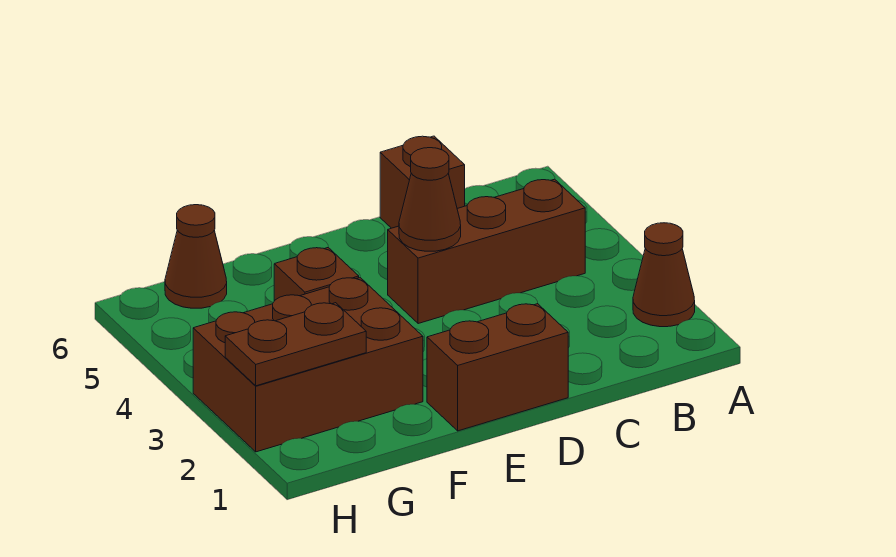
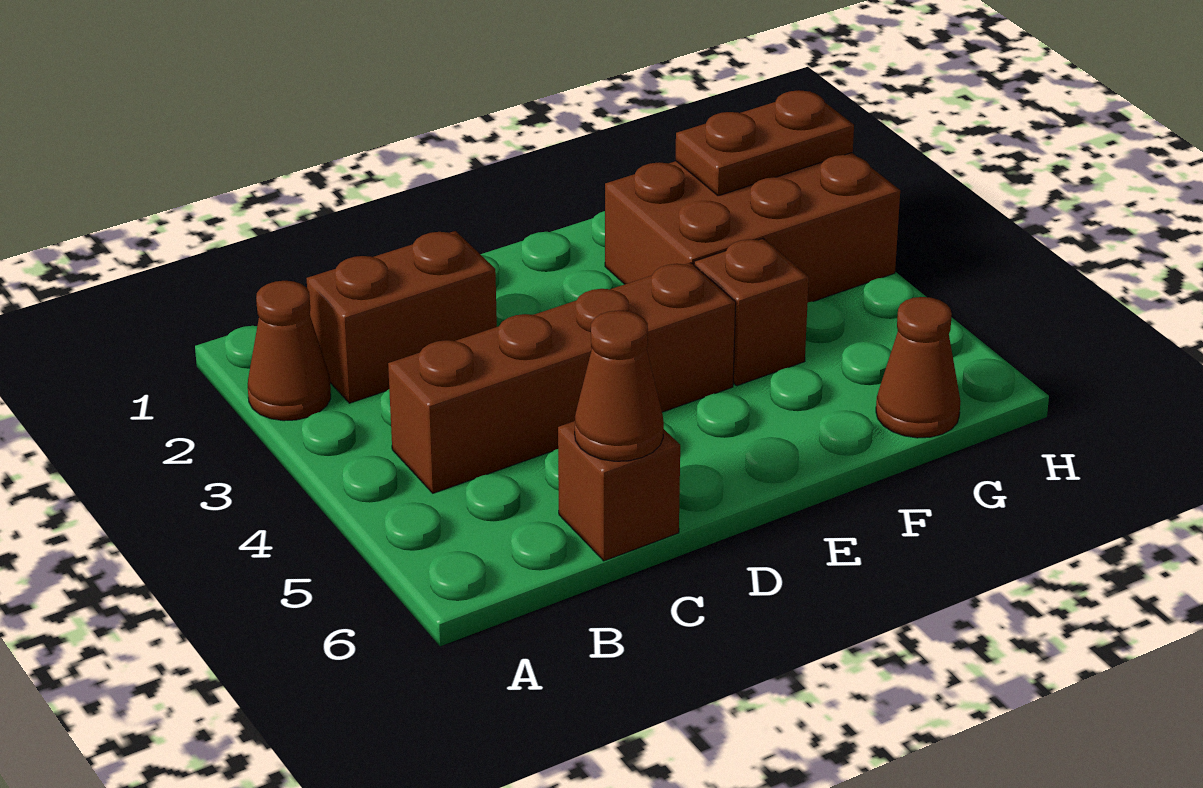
brown brick B4:D4 level 1 -> brown brick B4:E4 level 1
brown brick D1:E1 level 1 -> brown brick B2:C2 level 1
brown cone D4 level 2 -> brown cone C6 level 2

